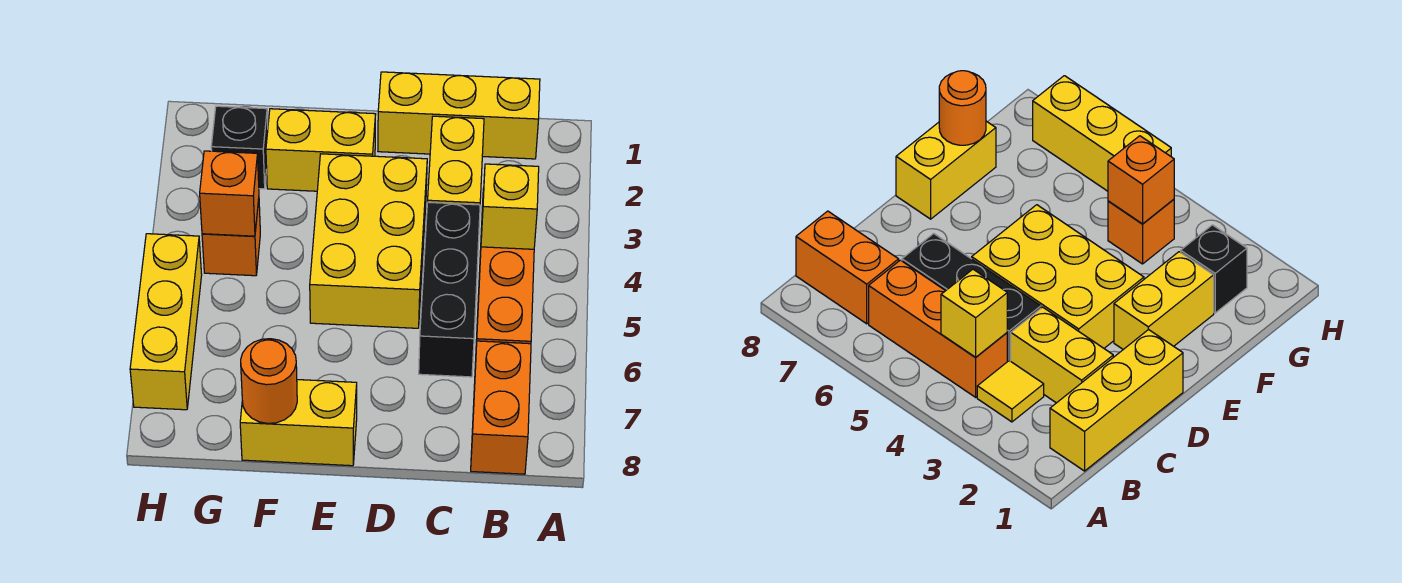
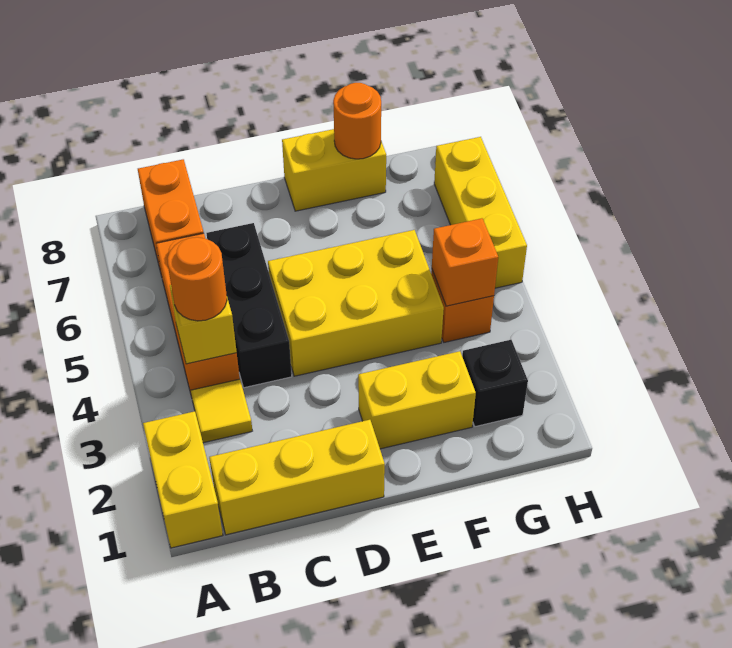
none -> orange round brick B4 level 3
yellow brick C2:C3 level 1 -> yellow brick A1:A2 level 1
yellow brick D3:E5 level 1 -> yellow brick D4:F5 level 1

